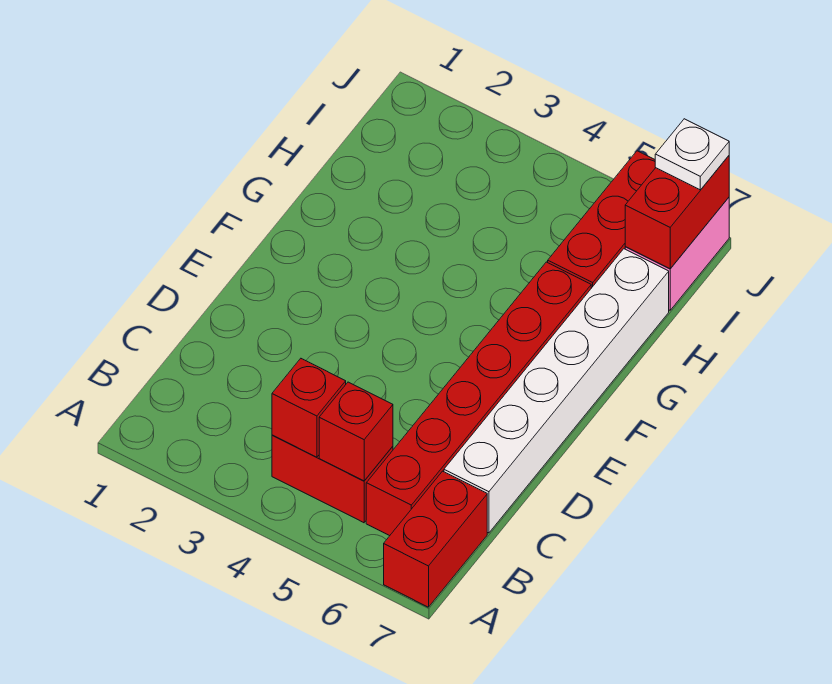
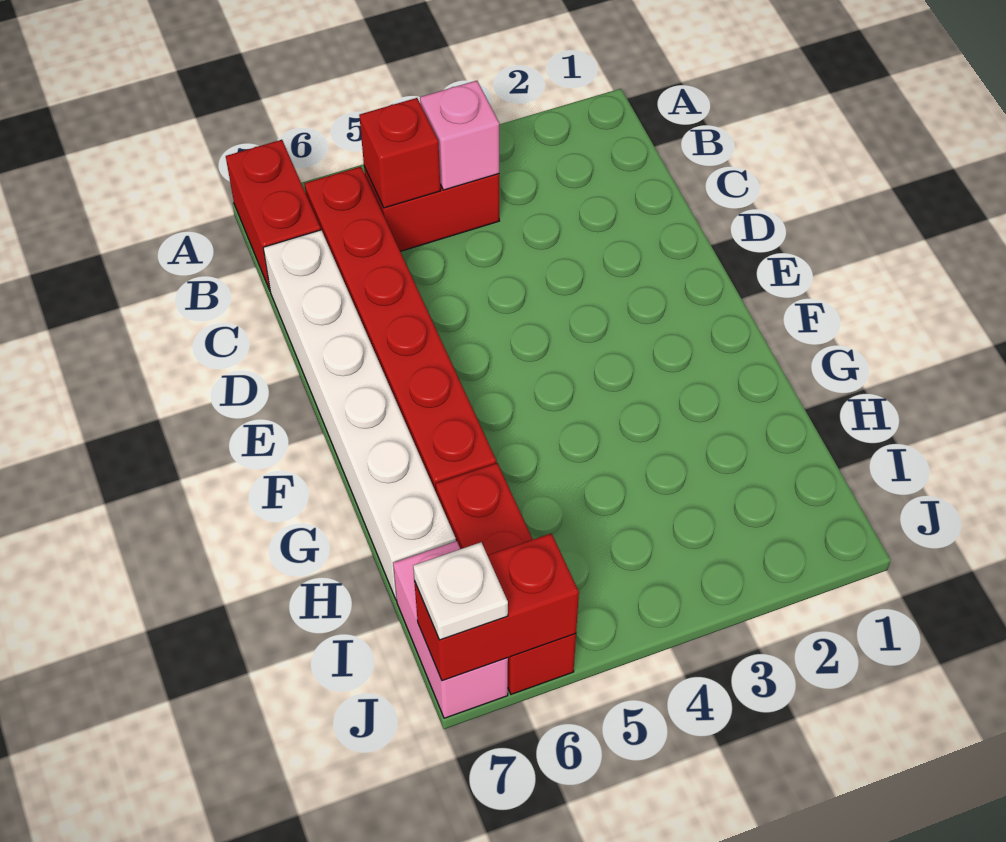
red brick B4 level 2 -> pink brick B4 level 2
red brick I7:J7 level 2 -> red brick J6:J7 level 2

